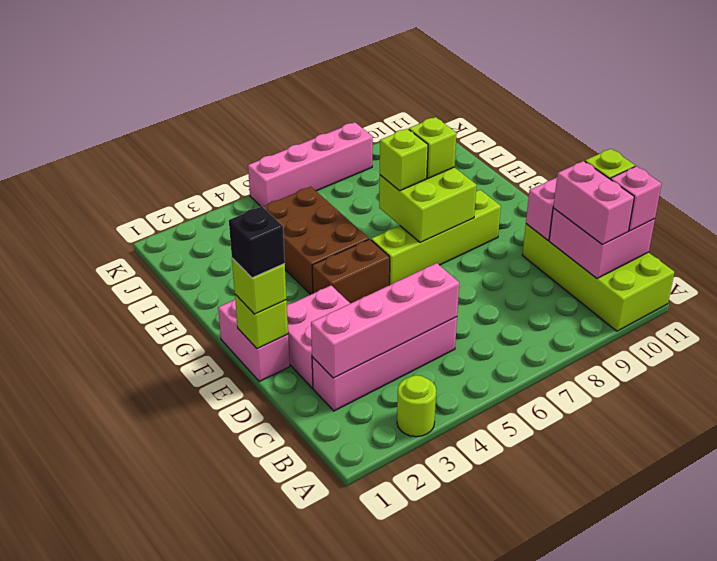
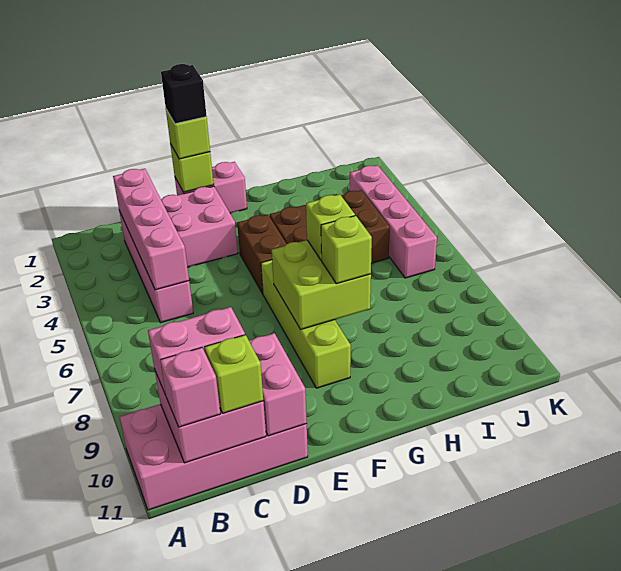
lime round brick A3 level 1 -> none
lime brick A10:D11 level 1 -> pink brick A10:D11 level 1
pink brick K5:K8 level 1 -> pink brick J3:J6 level 1

